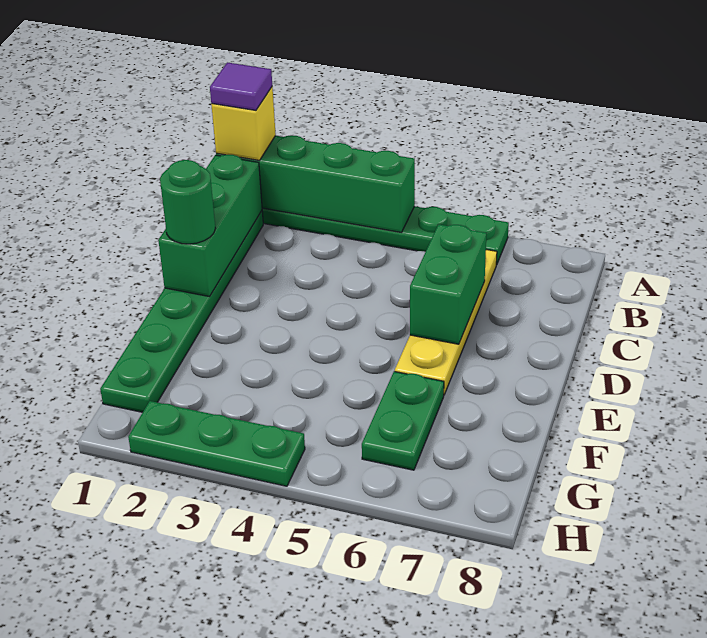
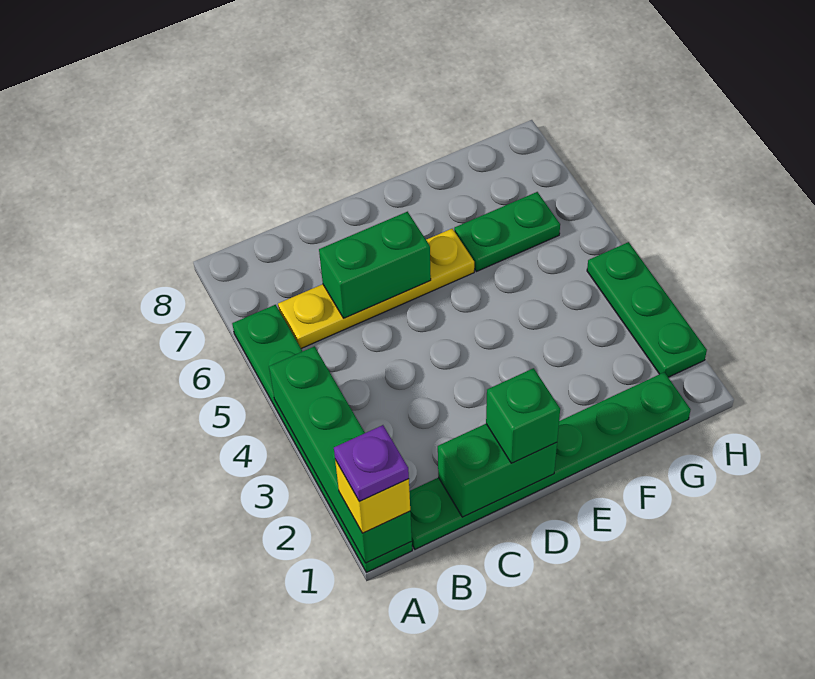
purple tile A1 level 4 -> purple plate A1 level 4
green brick B1:D1 level 2 -> green brick C1:D1 level 2
green round brick D1 level 3 -> green brick D1 level 3

